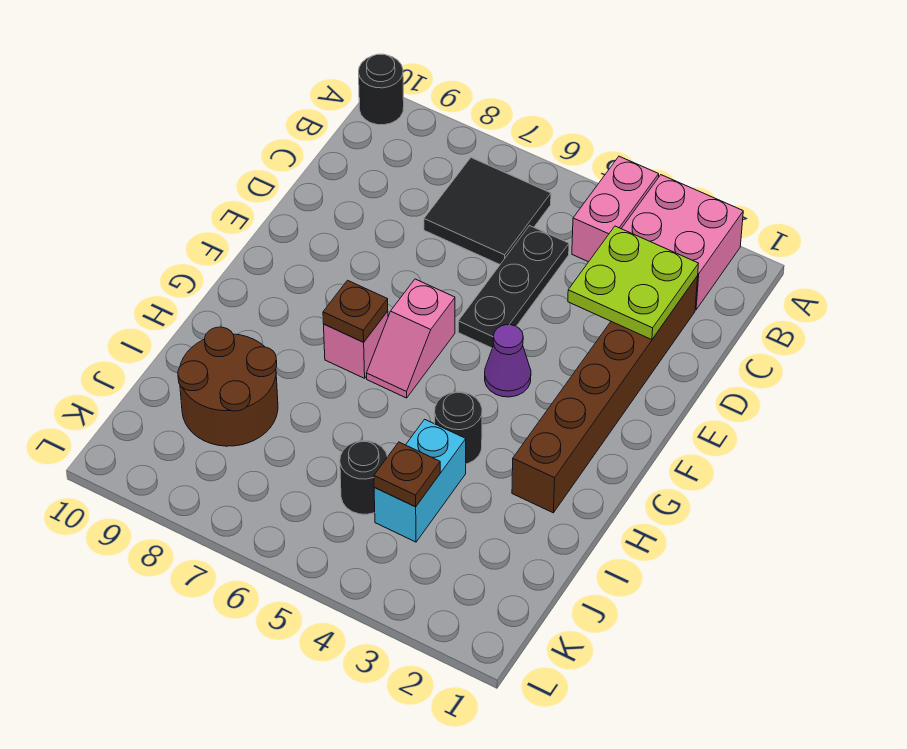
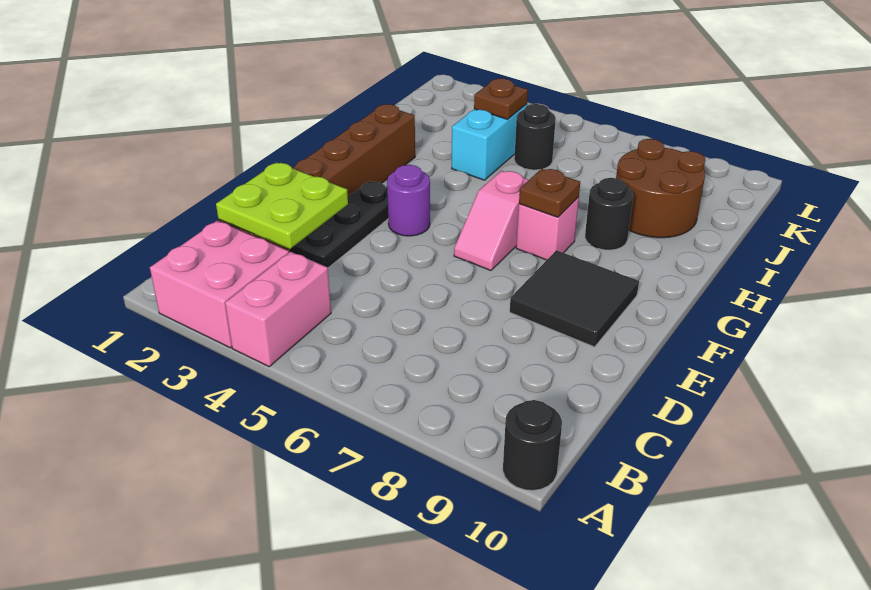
black tile B6:C7 level 1 -> black tile E8:F9 level 1
black plate C5:E5 level 1 -> black plate D3:F3 level 1
purple cone F4 level 1 -> purple round brick F4 level 1
pink slope F6:G6 level 1 top F -> pink slope F6:G6 level 1 top G
black round brick H4 level 1 -> black round brick H8 level 1

